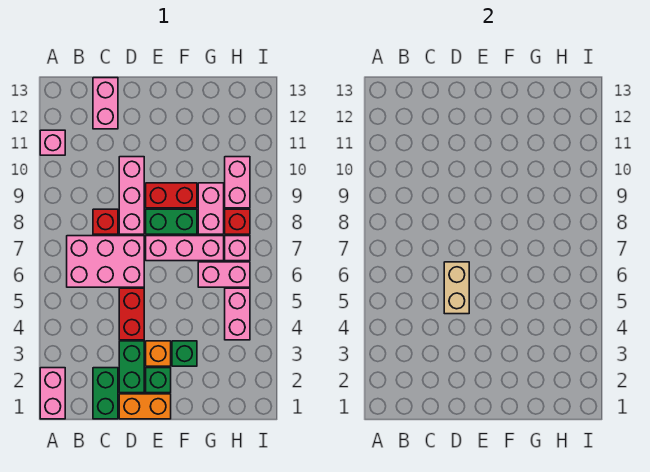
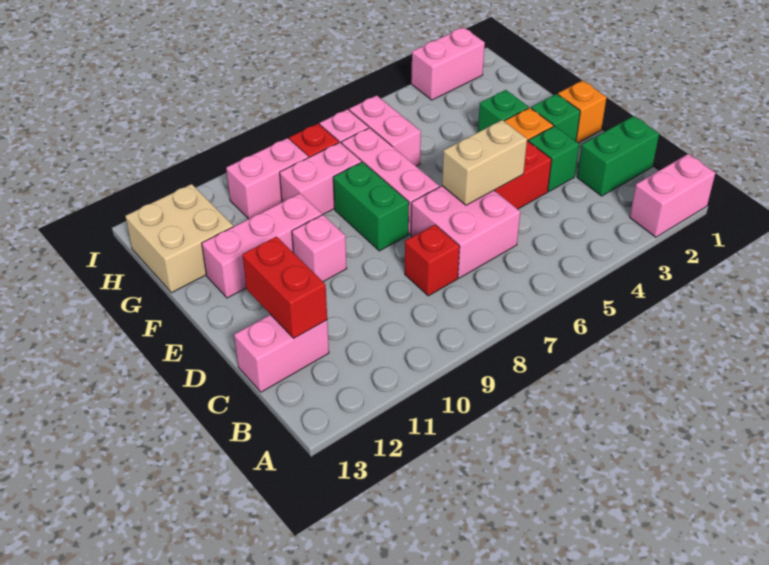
pink brick A11 level 1 -> pink brick E10 level 1
pink brick B6:D7 level 1 -> pink brick C6:D7 level 1
orange brick D1:E1 level 1 -> orange brick E1 level 1
green brick D2:D3 level 1 -> green brick D3 level 1
pink brick D8:D10 level 1 -> pink brick F10:F12 level 1
red brick E9:F9 level 1 -> red brick C12:D12 level 2
none -> tan brick G12:H13 level 1
pink brick H4:H5 level 1 -> pink brick I2:I3 level 1

